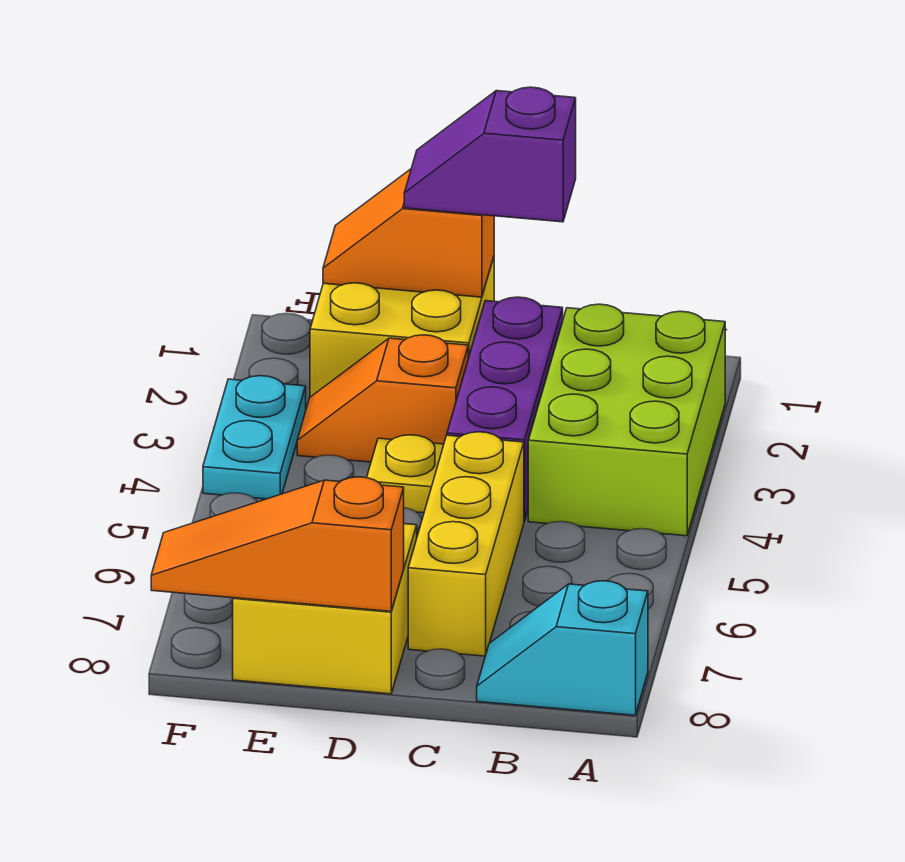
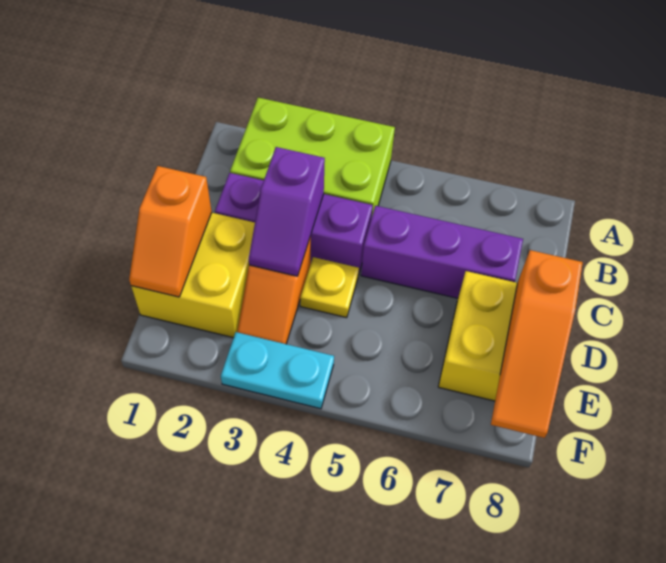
cyan slope A8:B8 level 1 top A -> none
purple slope C1:D1 level 3 top C -> purple slope C3:D3 level 2 top C
yellow brick C5:C7 level 1 -> purple brick C5:C7 level 1

